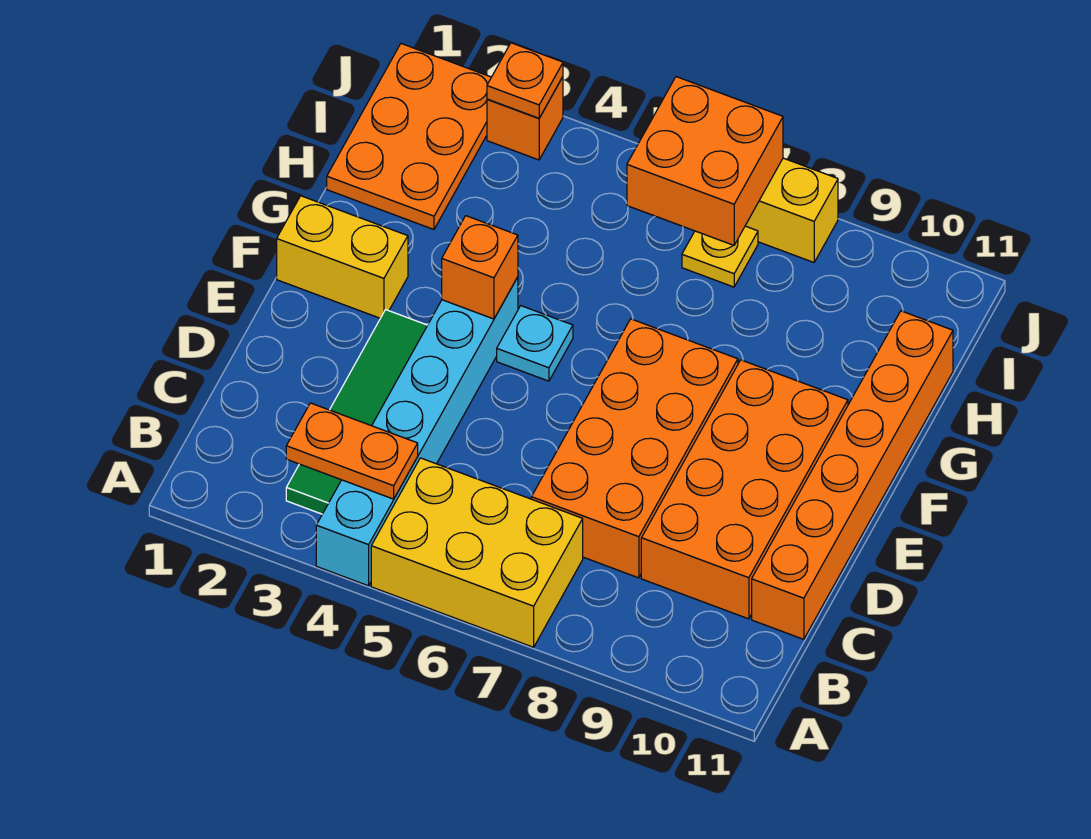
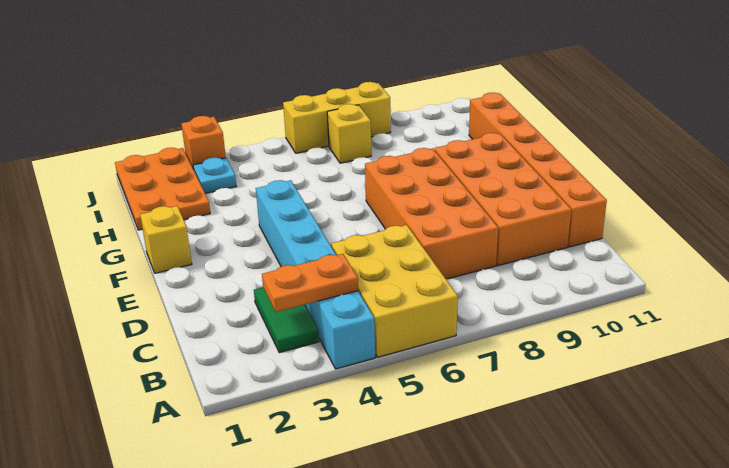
yellow brick A5:B7 level 1 -> yellow brick A5:C6 level 1
green tile B3:E3 level 1 -> green tile B3:C3 level 1
yellow brick F1:F2 level 1 -> yellow brick F1 level 1
orange brick F4 level 2 -> none
cyan plate F5 level 1 -> cyan plate I3 level 1
orange brick I6:J7 level 2 -> none
yellow plate I7 level 1 -> yellow brick I7 level 1
orange plate J3 level 2 -> none

